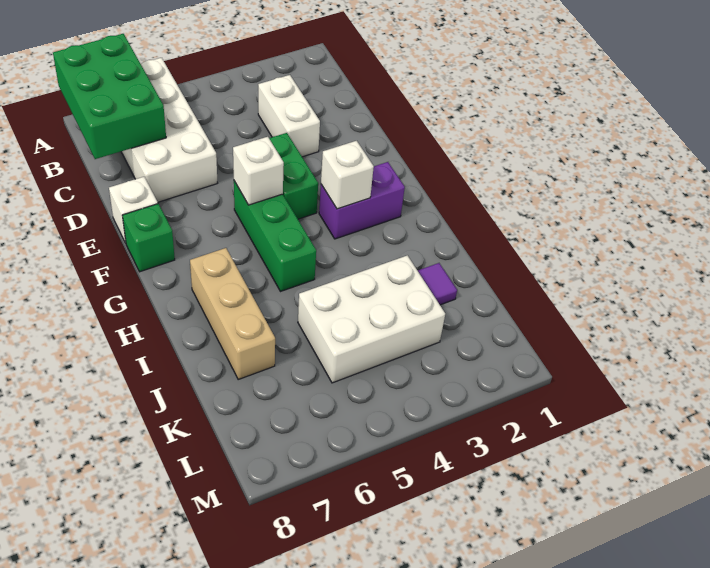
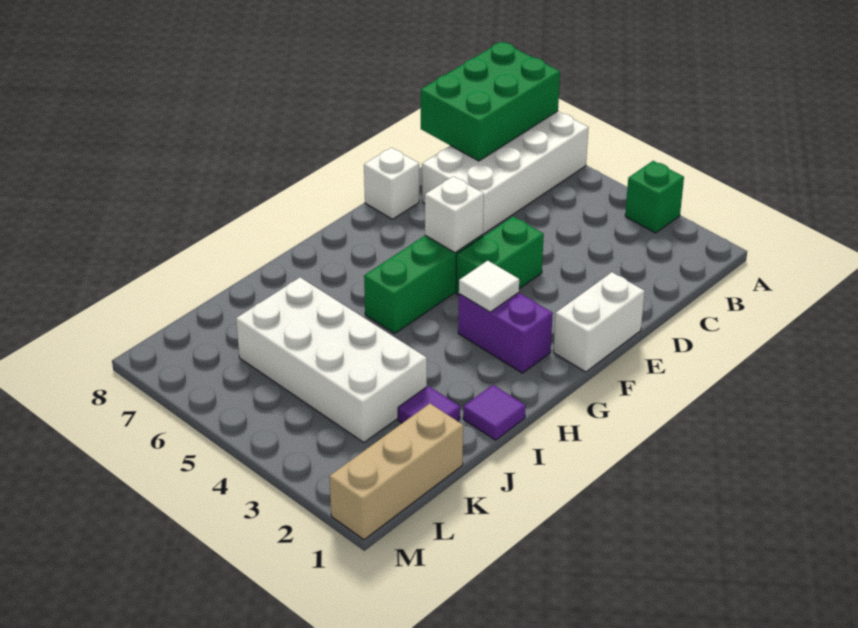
white brick C3:D3 level 1 -> white brick E1:F1 level 1
green brick F8 level 1 -> green brick A3 level 1
white brick G3 level 2 -> white tile G3 level 2
tan brick H7:J7 level 1 -> tan brick K1:M1 level 1
none -> purple tile I1 level 1
white brick J3:K5 level 1 -> white brick J3:K6 level 1

